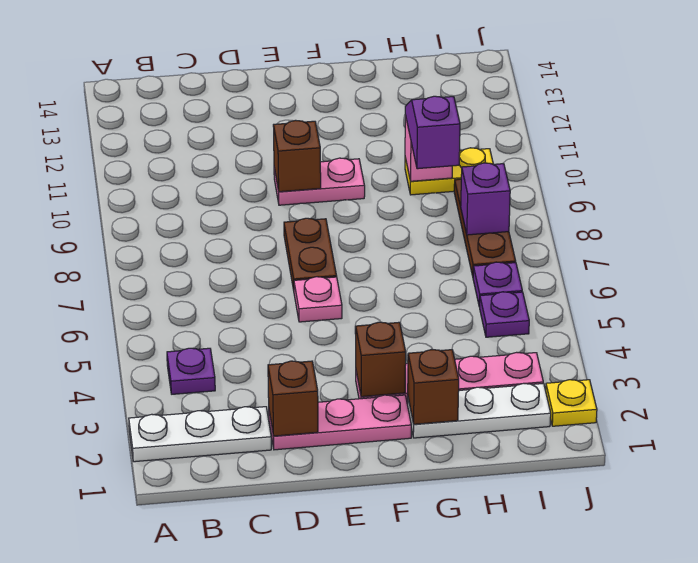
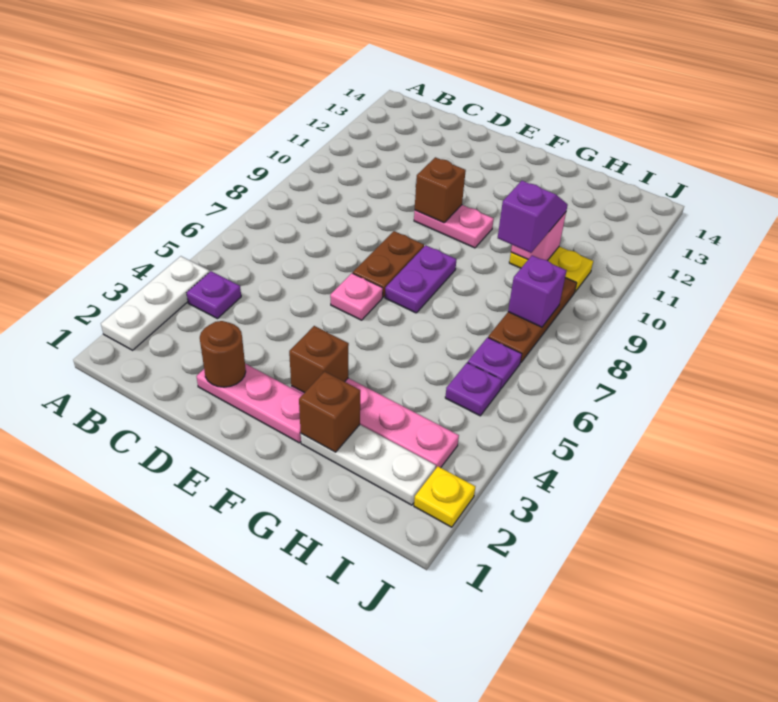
white plate A2:C2 level 1 -> white plate A2:A4 level 1
brown brick D2 level 2 -> brown round brick D2 level 2
none -> purple plate F7:F8 level 1

